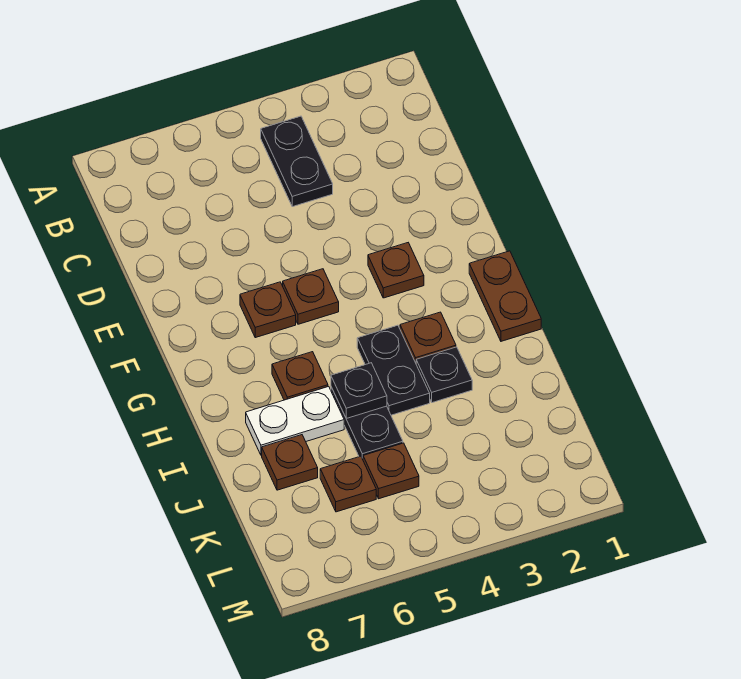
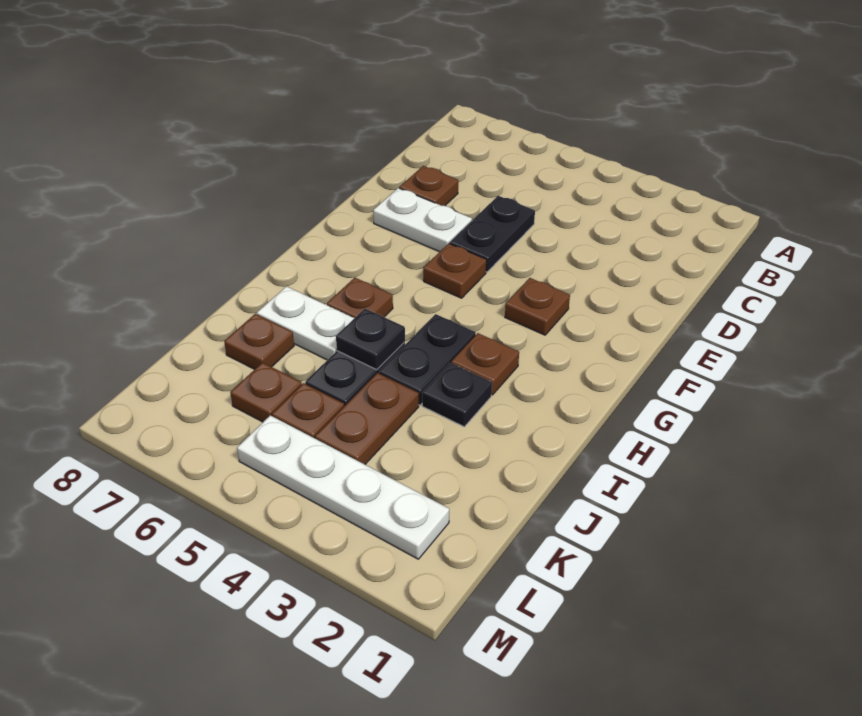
black plate B4:C4 level 1 -> black plate D5:E5 level 1
none -> white plate E6:E7 level 1
brown plate F6 level 1 -> brown plate D7 level 1
brown plate G1:H1 level 1 -> brown plate J4:K4 level 1
none -> white plate L2:L5 level 1

